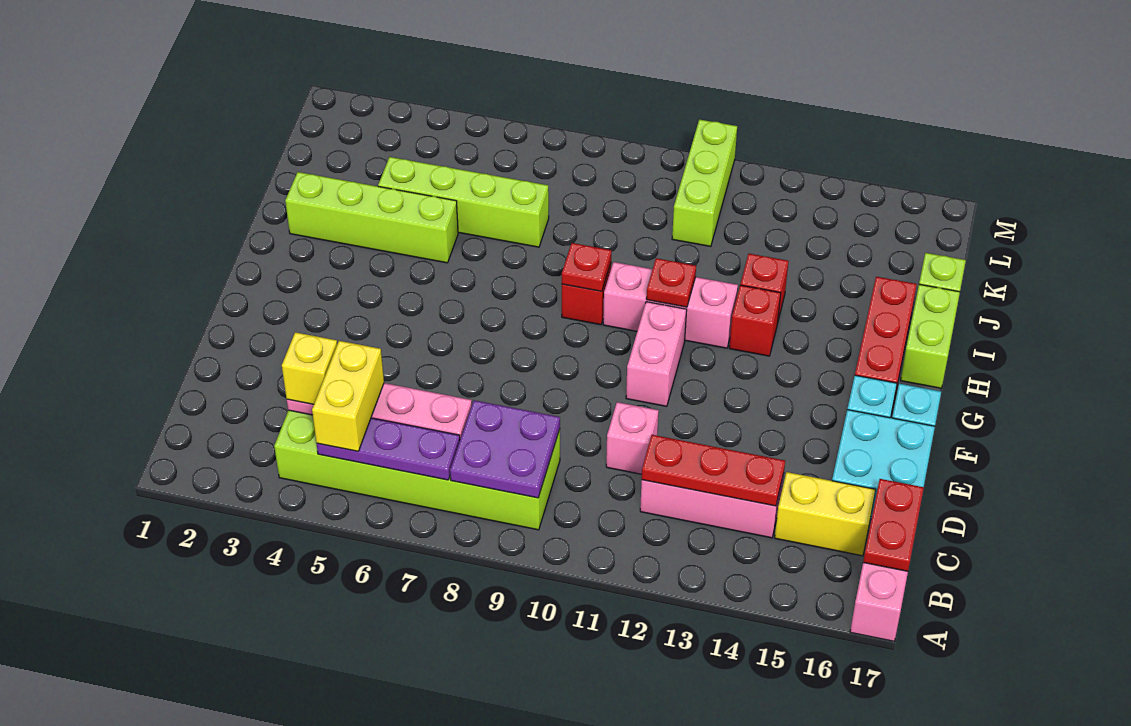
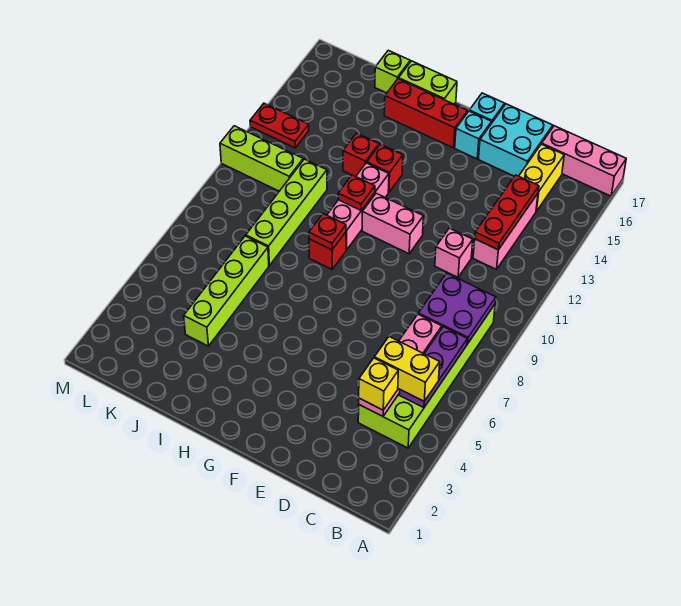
red plate B17:C17 level 2 -> red plate L13:M13 level 1
lime brick I2:I5 level 1 -> lime brick J8:J11 level 1

